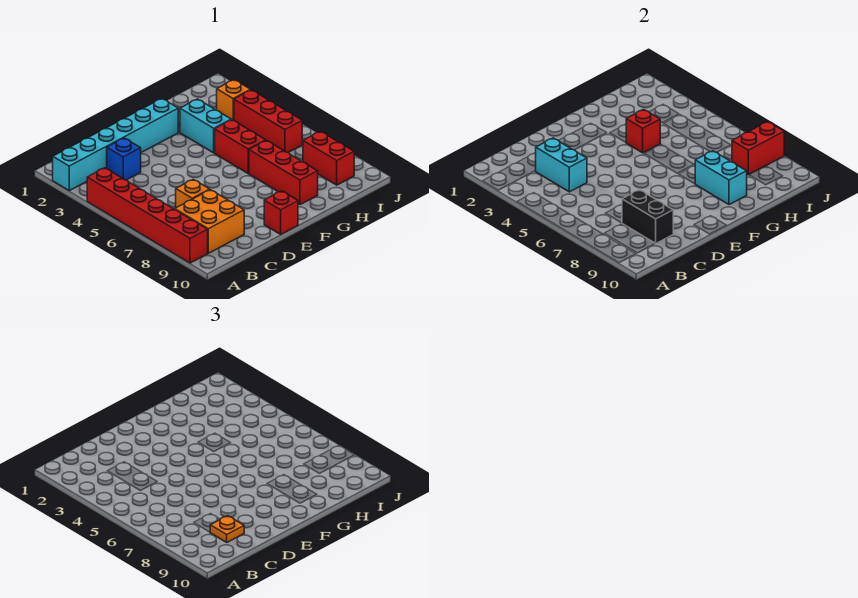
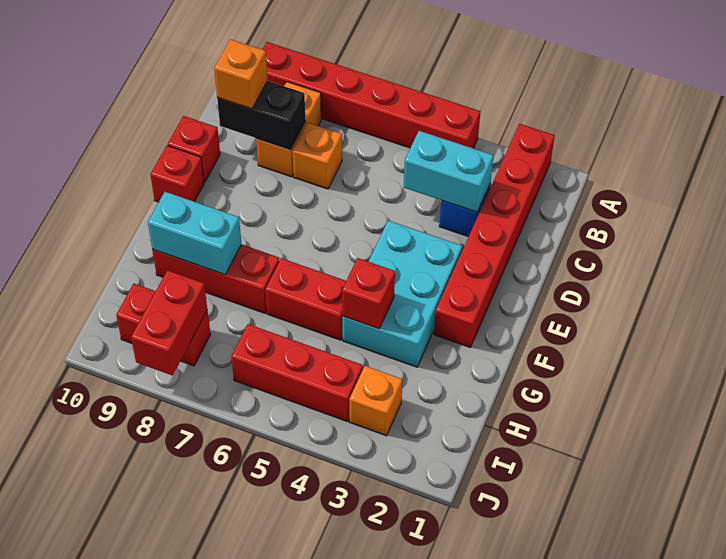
cyan brick A2:F2 level 1 -> red brick A2:F2 level 1
orange brick B8:C9 level 1 -> orange brick B8:C8 level 1
orange plate C9 level 3 -> orange brick C9 level 3
none -> red brick D10 level 1
cyan brick G3:G4 level 1 -> cyan brick E3:G4 level 1

